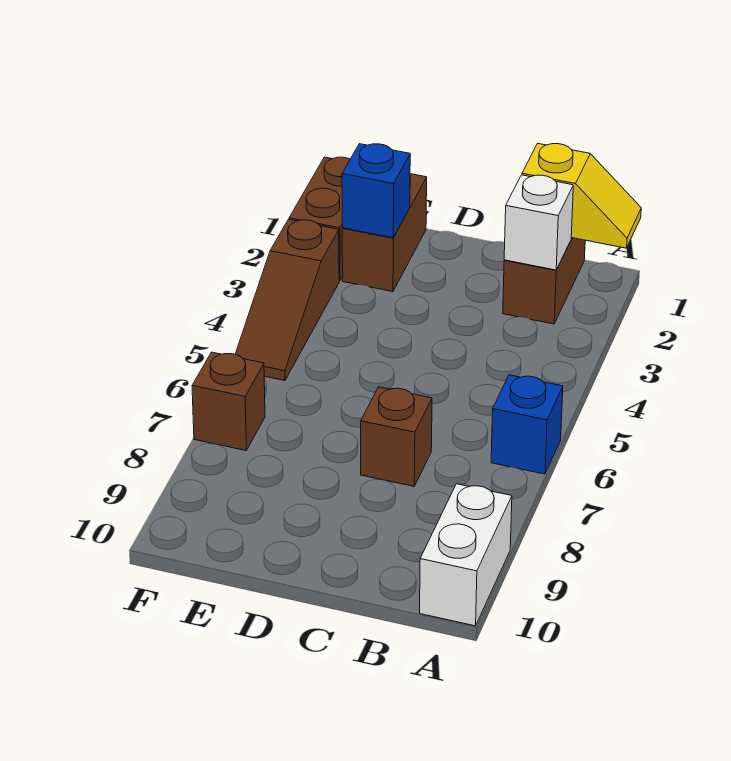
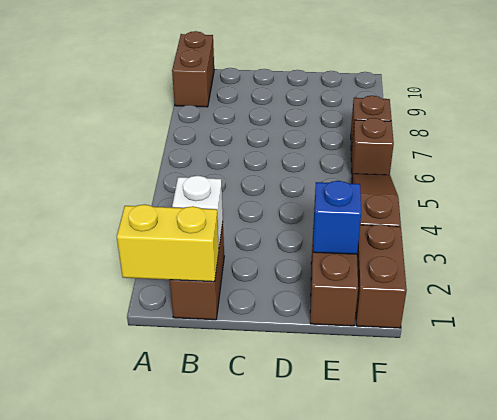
yellow slope A1:B1 level 2 top B -> yellow brick A1:B1 level 2
blue brick A6 level 1 -> none
white brick A9:A10 level 1 -> brown brick A9:A10 level 1
brown brick C7 level 1 -> brown brick F6 level 1

